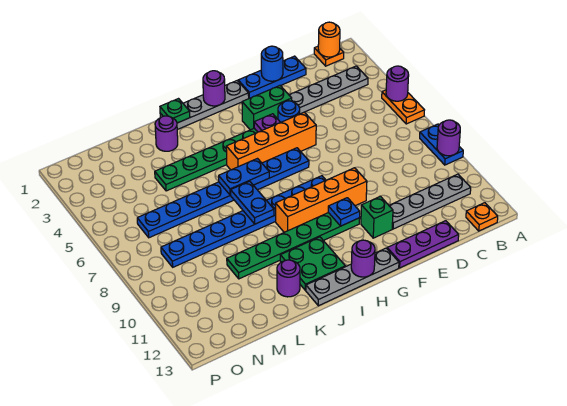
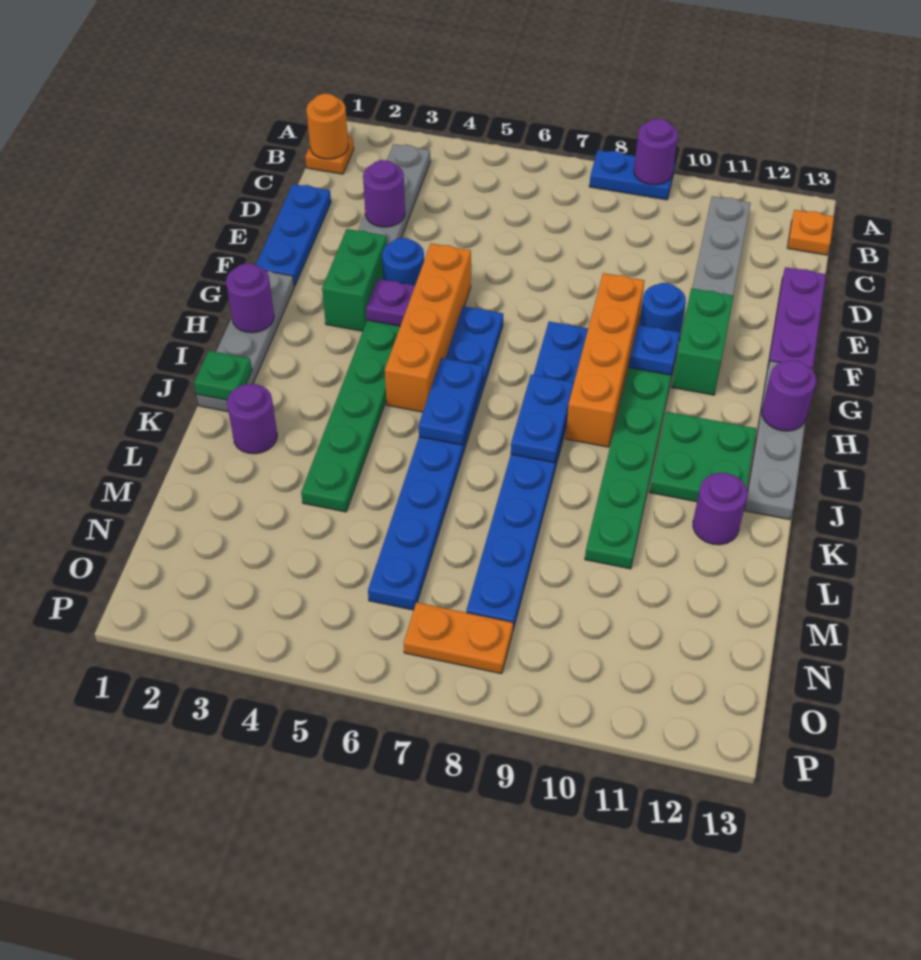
orange plate A5:A6 level 1 -> orange plate O7:O8 level 1
purple round brick A5 level 2 -> purple round brick D3 level 2
blue round brick E1 level 2 -> blue round brick F10 level 1
green brick F11 level 1 -> green brick F11:G11 level 1
blue plate J7:J8 level 2 -> blue plate I8:J8 level 2

